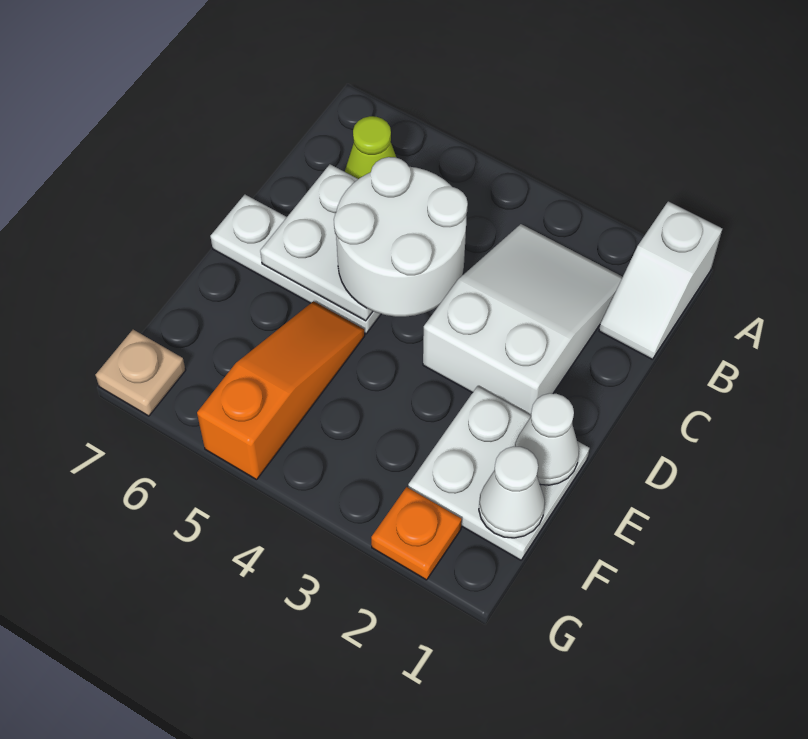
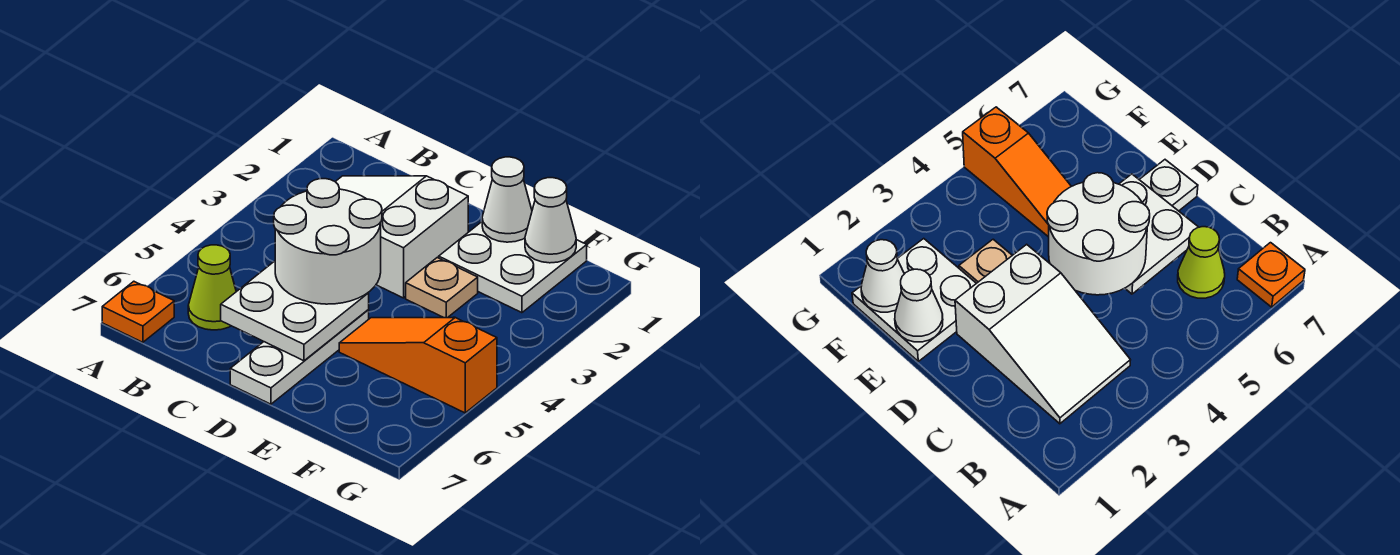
white slope A1:B1 level 1 top A -> none
orange plate G2 level 1 -> orange plate A7 level 1
tan plate G7 level 1 -> tan plate E3 level 1

